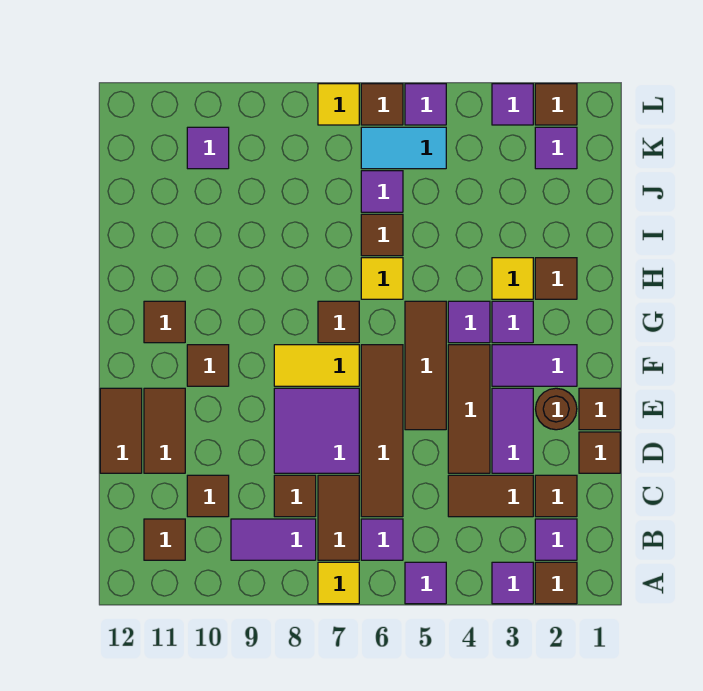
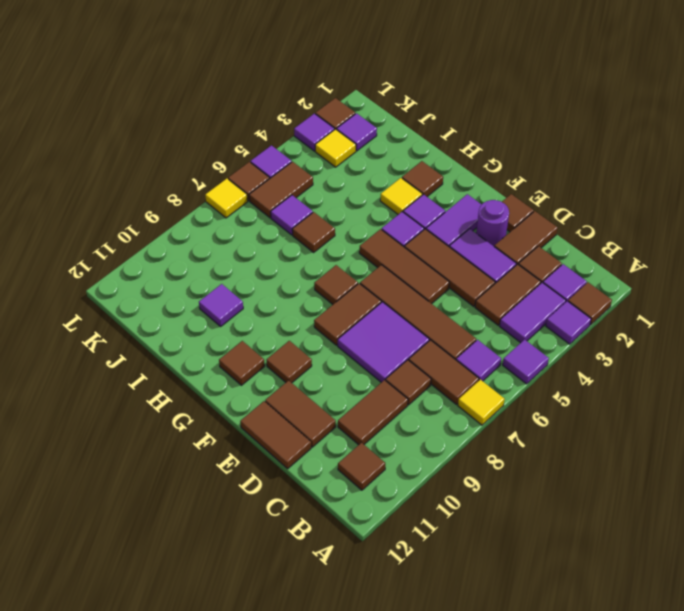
purple tile B8:B9 level 1 -> purple tile B3:B4 level 1
brown tile C10 level 1 -> brown tile C9:C10 level 1
brown tile D1 level 1 -> brown tile D1:D2 level 1
brown round brick E2 level 1 -> purple round brick E2 level 1
yellow tile F7:F8 level 1 -> brown tile F7:F8 level 1
yellow tile H6 level 1 -> yellow tile K3 level 1
cyan tile K5:K6 level 1 -> brown tile K5:K6 level 1
purple tile K10 level 1 -> purple tile I10 level 1

